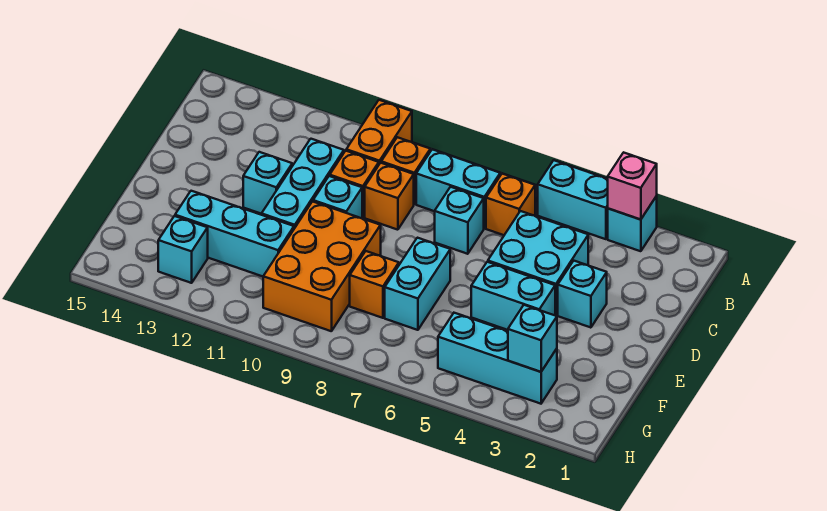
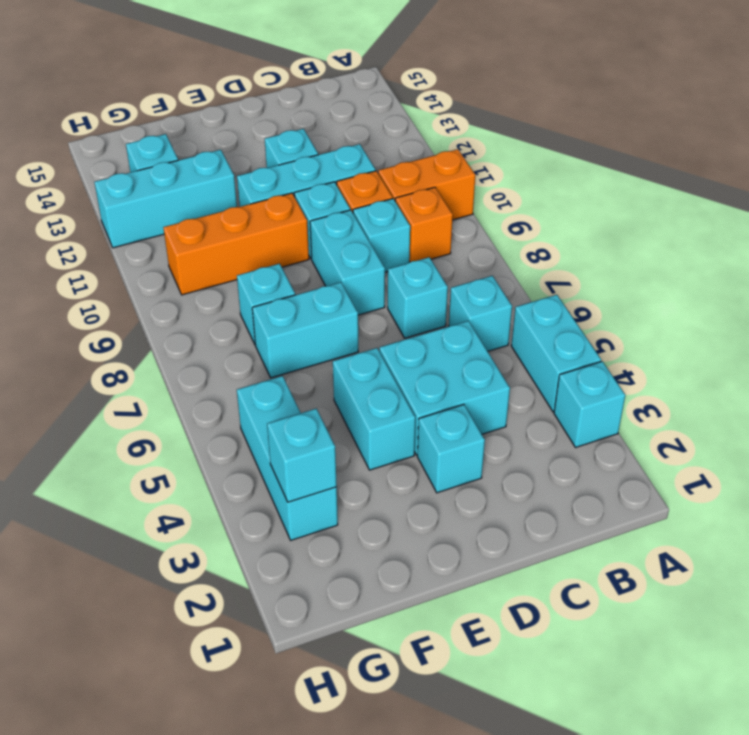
pink brick A3 level 2 -> none
orange brick B6 level 1 -> cyan brick B6 level 1
cyan brick B7:B8 level 1 -> cyan brick D8:D9 level 1
orange brick C9 level 1 -> cyan brick C9 level 1
orange brick E9:G10 level 1 -> orange brick E10:G10 level 1
orange brick F8 level 1 -> cyan brick F8 level 1
cyan brick F11:F13 level 1 -> cyan brick F12:H12 level 1

